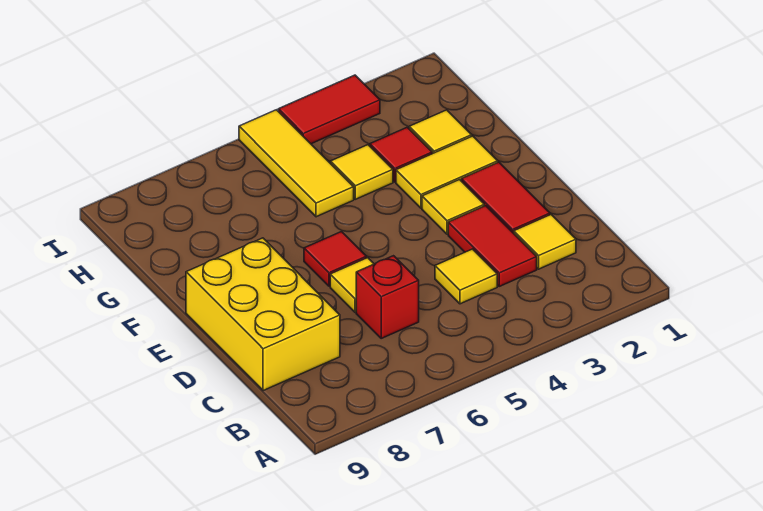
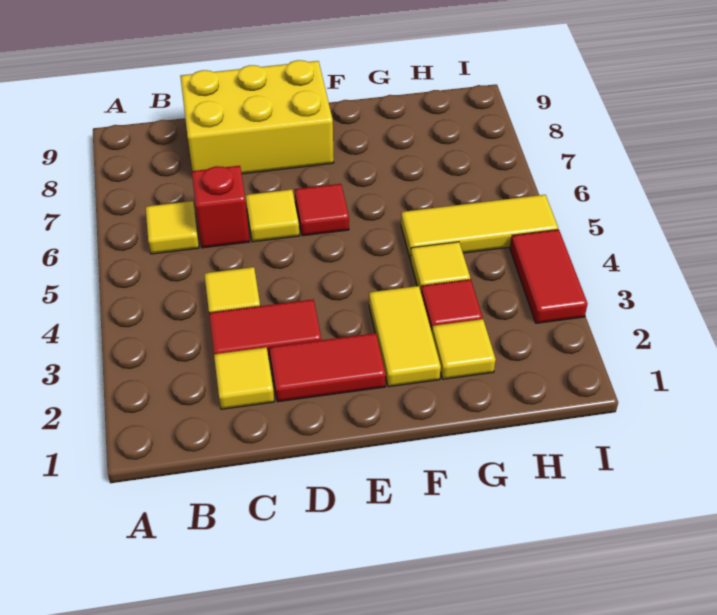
yellow tile E3 level 1 -> yellow tile B6 level 1

